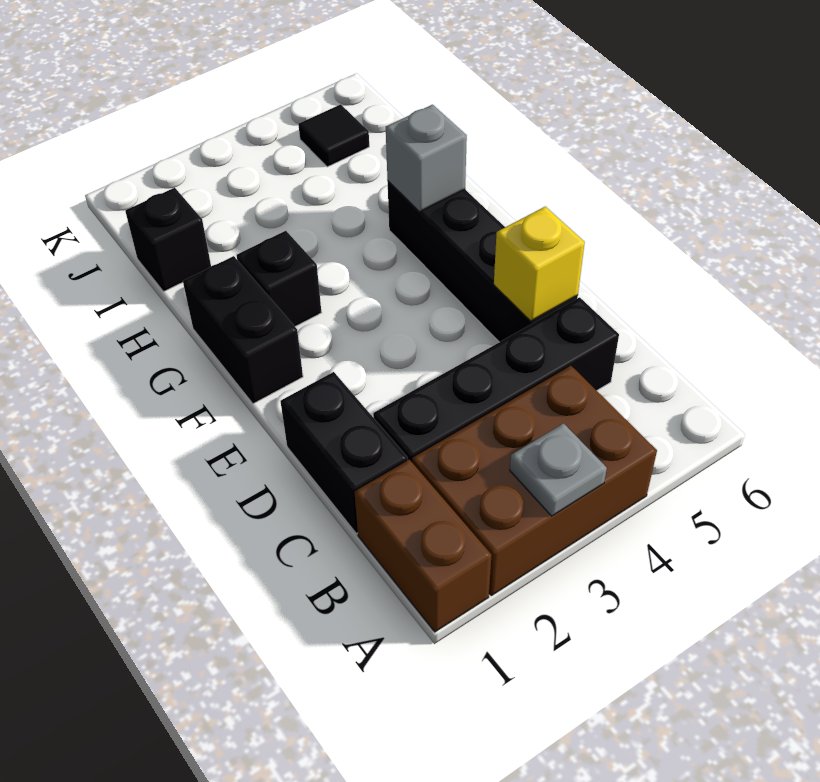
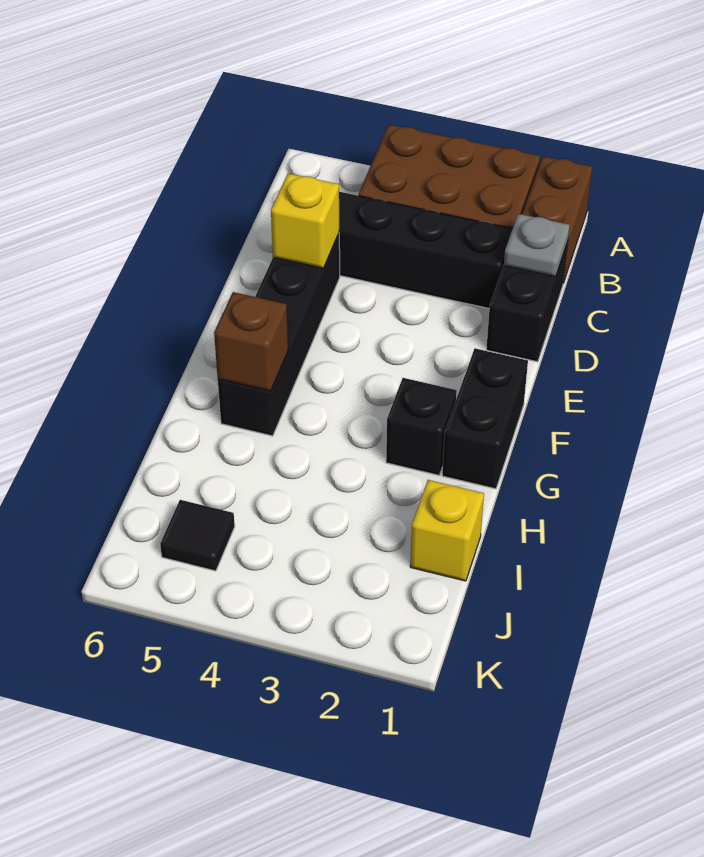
grey plate A3 level 2 -> grey plate C1 level 2
grey brick G5 level 2 -> brown brick G5 level 2
black brick I1 level 1 -> yellow brick I1 level 1

